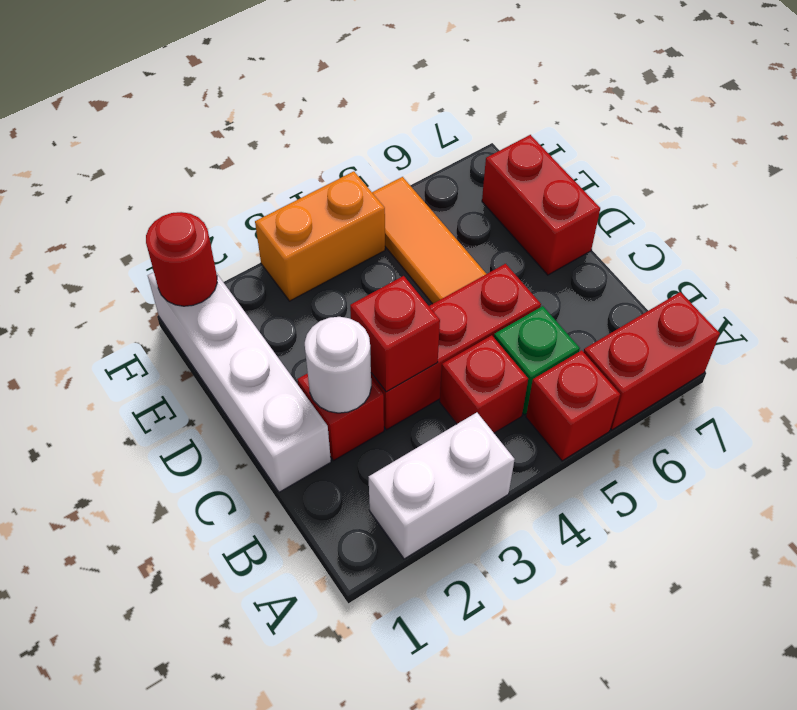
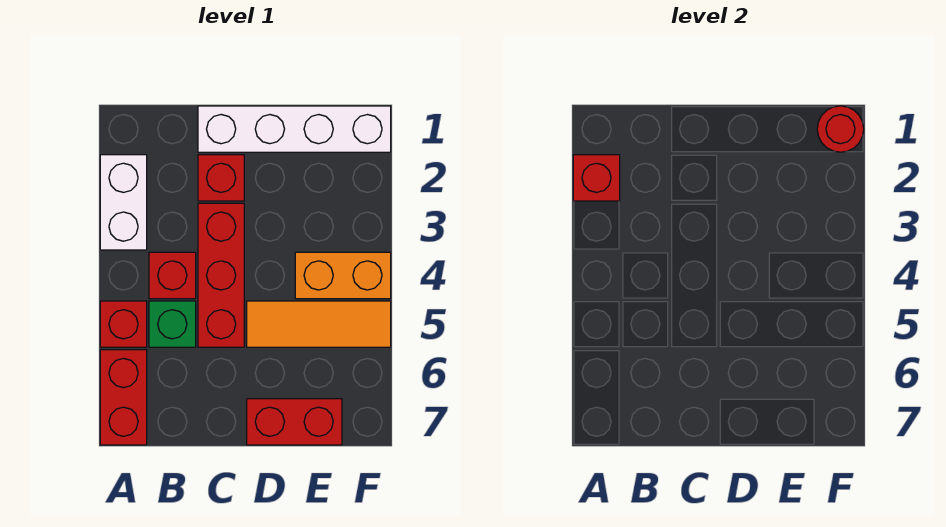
white round brick C2 level 2 -> none
red brick C3 level 2 -> red brick A2 level 2
orange brick F3:F4 level 1 -> orange brick E4:F4 level 1

